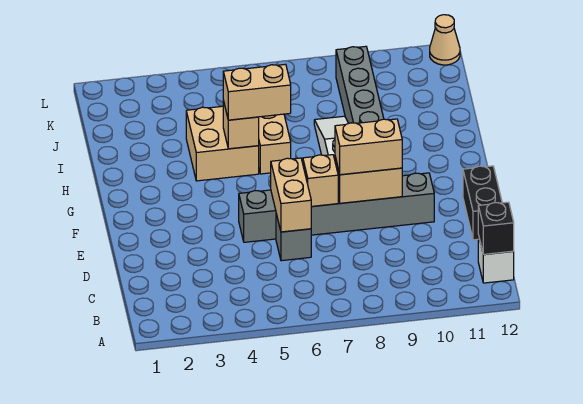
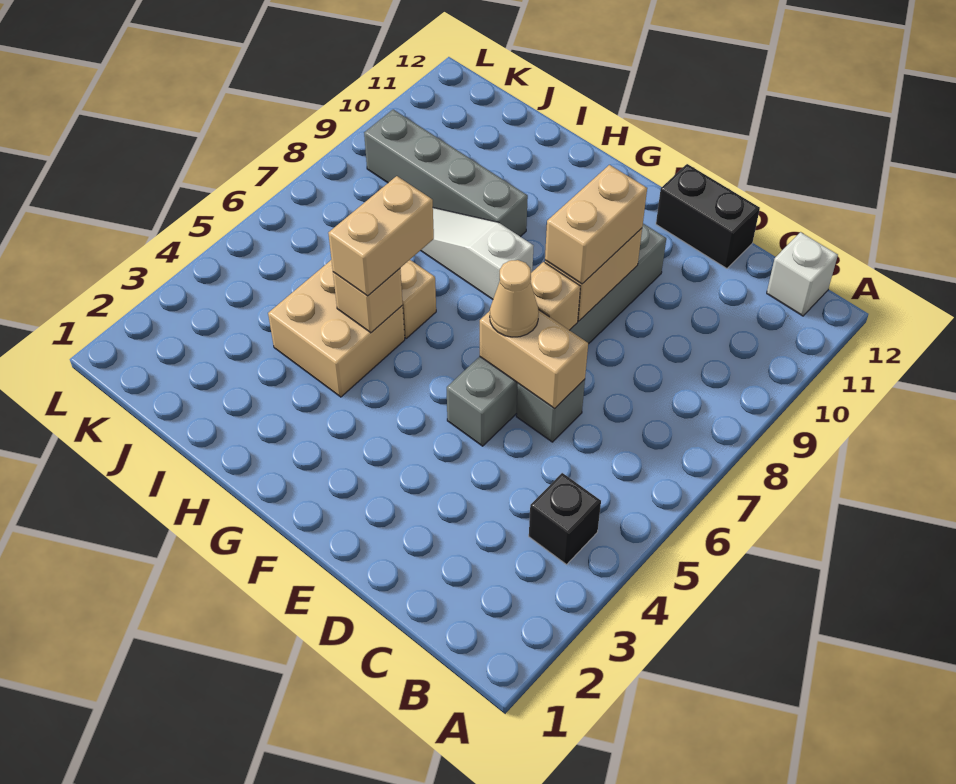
black brick B12 level 2 -> black brick B4 level 1
tan cone L12 level 1 -> tan cone E6 level 3

